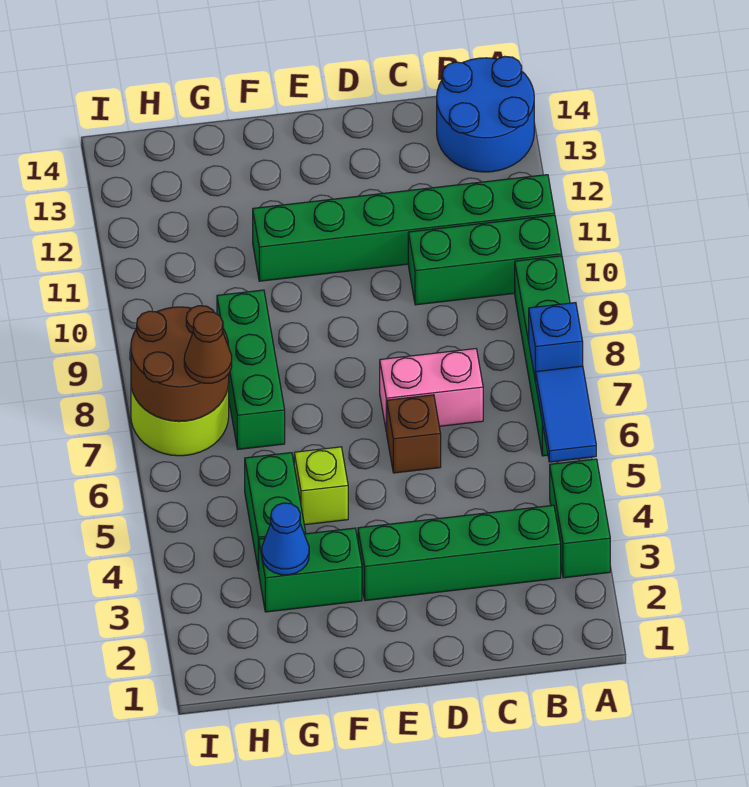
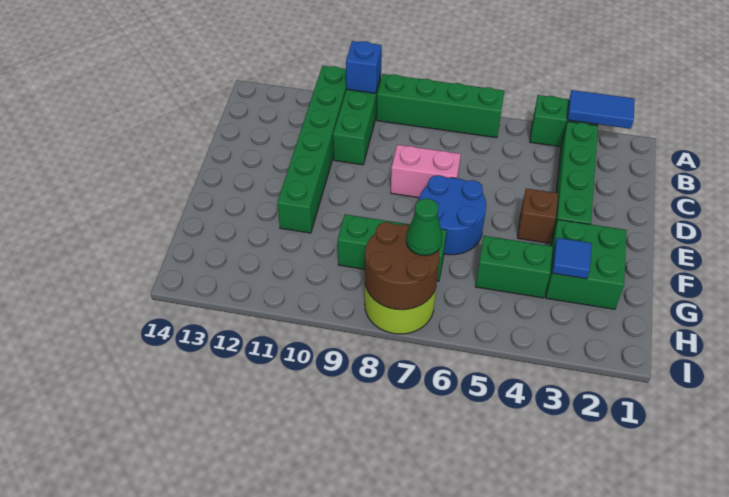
blue tile A5:A6 level 2 -> blue tile A2:A3 level 2
blue brick A7 level 2 -> blue brick A10 level 2
blue round brick A13:B14 level 1 -> blue round brick E6:F7 level 1
pink brick C7:D7 level 1 -> pink brick D7:D8 level 1
brown brick D6 level 1 -> brown brick E4 level 1
green brick F3:G3 level 1 -> green brick F2:G3 level 1
lime brick F5 level 1 -> none
blue cone G3 level 2 -> blue tile G3 level 2
brown cone H7 level 3 -> green cone H7 level 3

